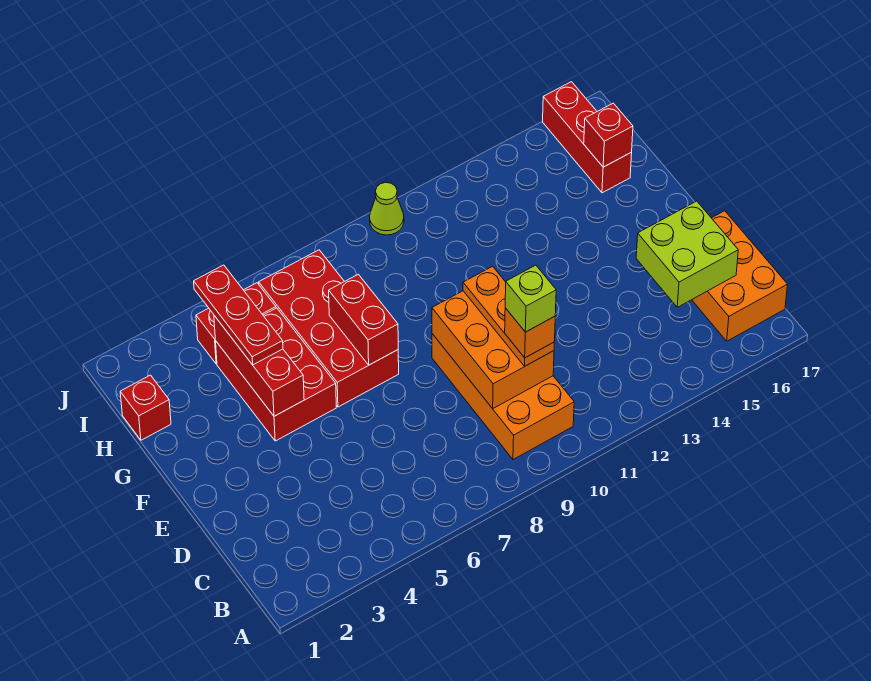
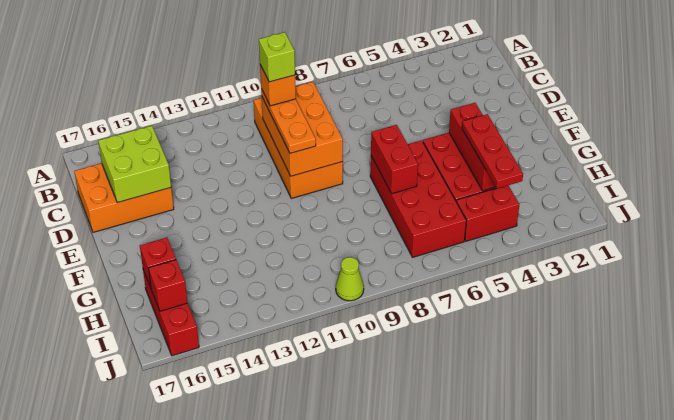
orange brick B16:D17 level 1 -> orange brick C15:D17 level 1
red brick H1 level 1 -> red brick I16 level 2

